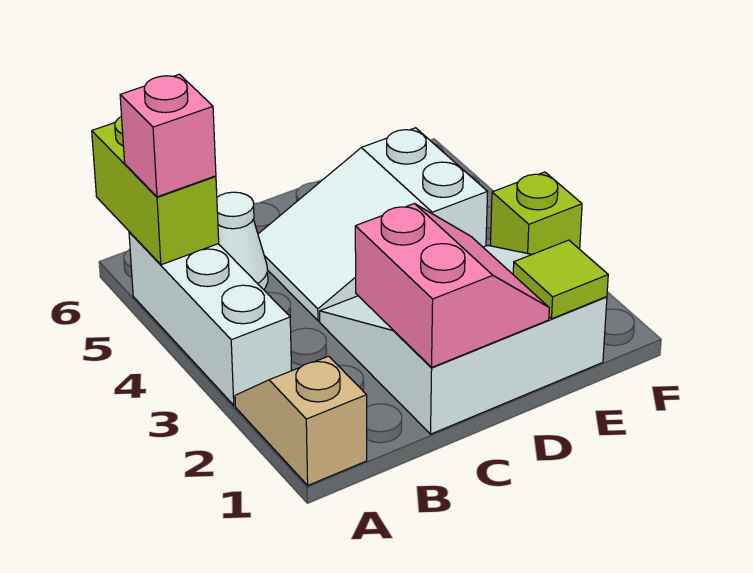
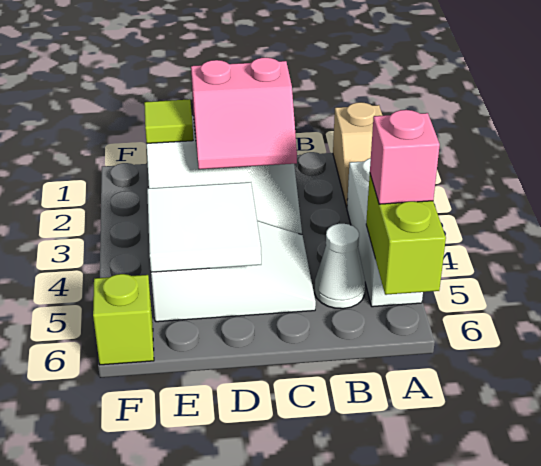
pink slope C1:D2 level 2 top C -> pink slope C1:D2 level 2 top 1
none -> white tile D4:E5 level 2
lime brick F3 level 1 -> lime brick F6 level 1

